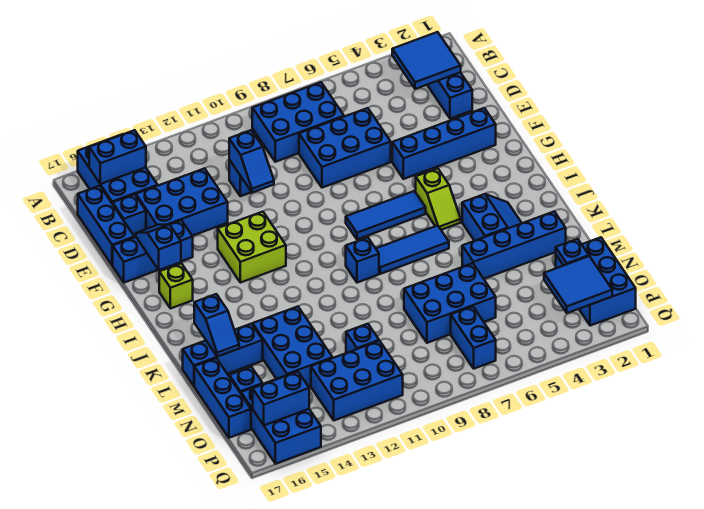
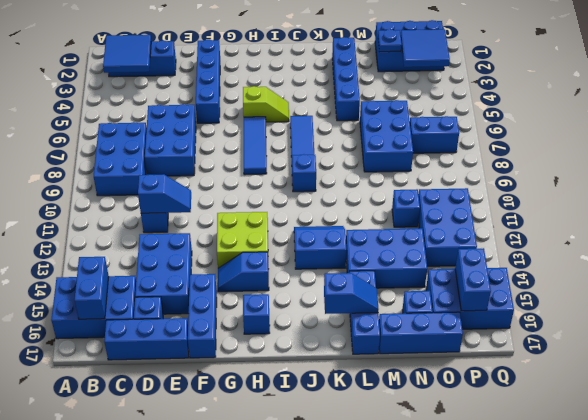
blue slope F16:G16 level 2 top G -> blue slope G14:H14 level 1 top H
lime brick H16 level 1 -> blue brick H16 level 1
blue slope J3:K4 level 1 top 4 -> blue slope J12:K13 level 1 top 13

